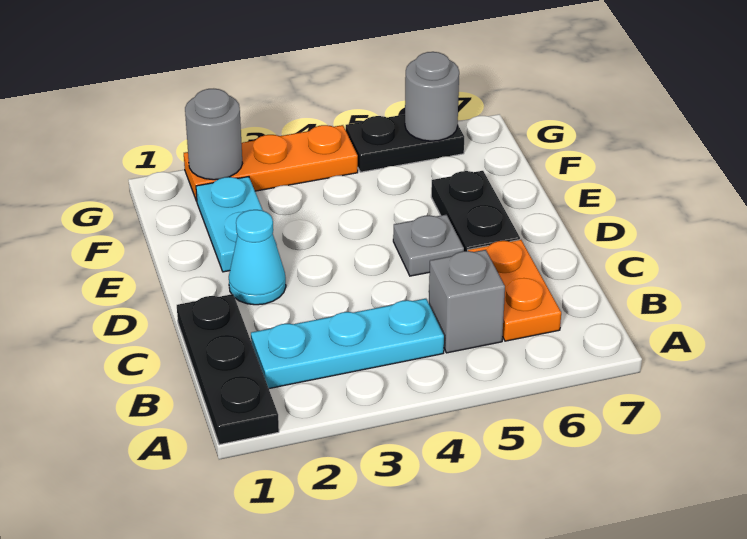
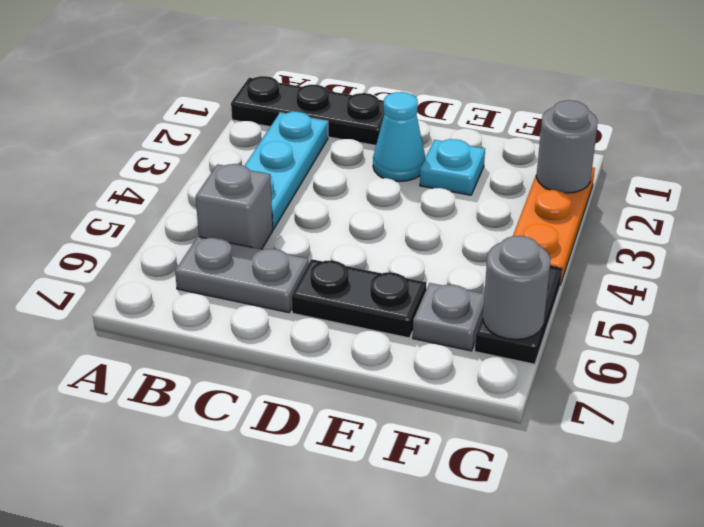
orange plate B6:C6 level 1 -> grey plate B6:C6 level 1
grey plate D5 level 1 -> grey plate F6 level 1
cyan plate E2:F2 level 1 -> cyan plate E2 level 1

